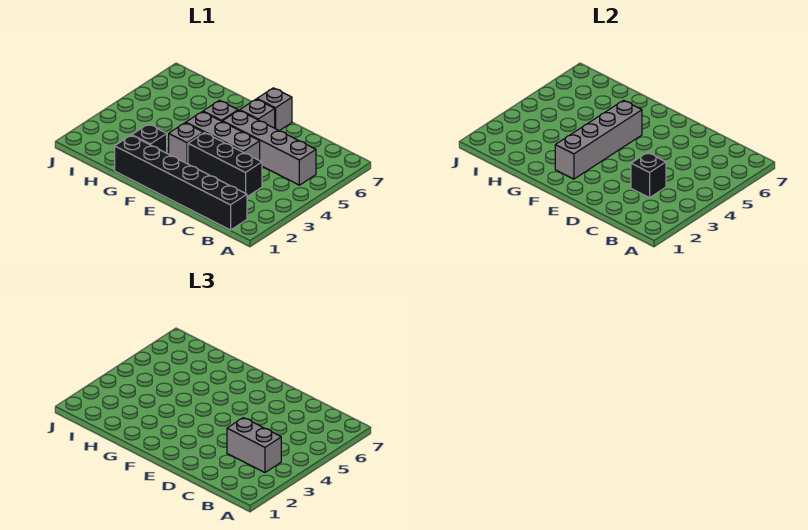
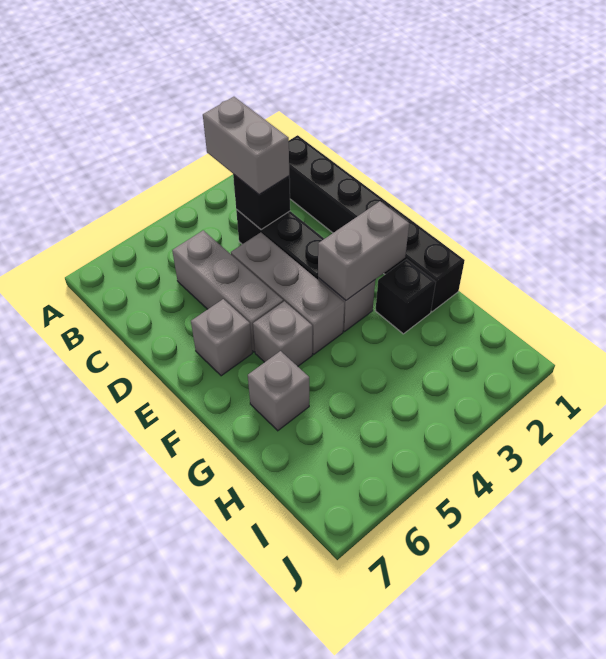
grey brick B5:E5 level 1 -> grey brick C5:E5 level 1
grey brick E7 level 1 -> grey brick G6 level 1
grey brick F2:F5 level 2 -> grey brick F2:F3 level 2

